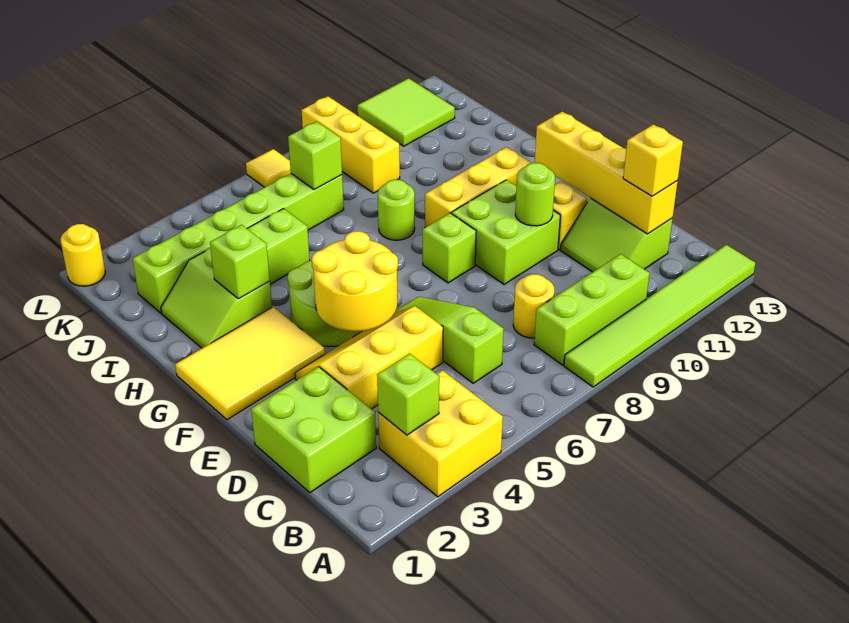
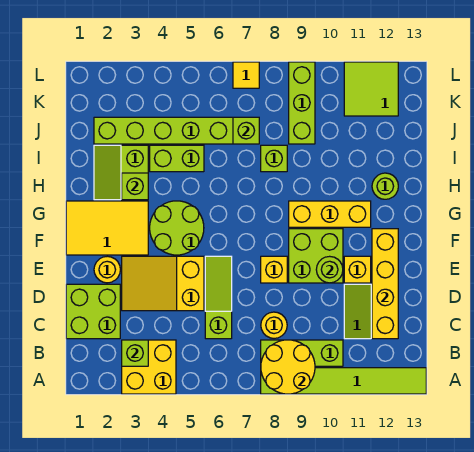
yellow brick C12 level 3 -> yellow brick E8 level 1
yellow slope D3:E5 level 1 top D -> yellow slope D3:E5 level 1 top 5
yellow round brick E4:F5 level 2 -> yellow round brick A8:B9 level 2
lime brick F8 level 1 -> lime brick I8 level 1
lime round brick H8 level 1 -> lime round brick H12 level 1
yellow brick J9:L9 level 1 -> lime brick J9:L9 level 1
yellow round brick L1 level 1 -> yellow round brick E2 level 1

